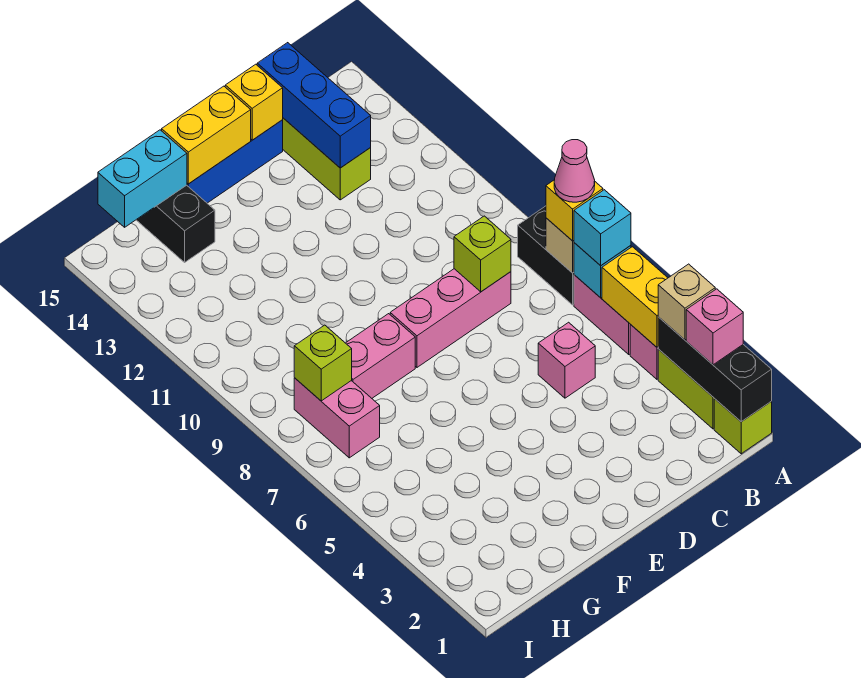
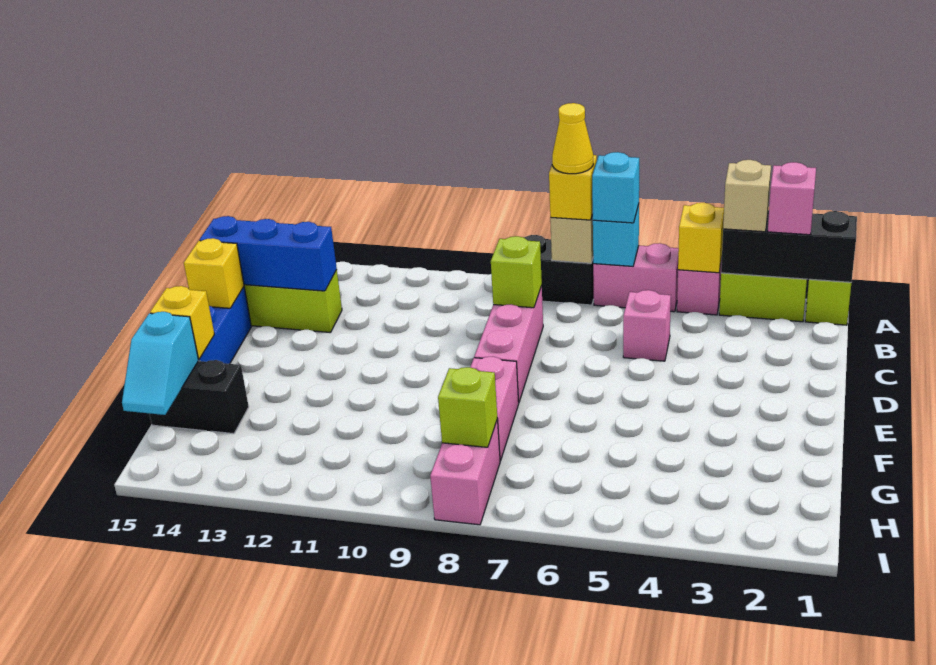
yellow brick A4:A5 level 2 -> yellow brick A4 level 2
pink cone A7 level 4 -> yellow cone A7 level 4
yellow brick E15:F15 level 2 -> yellow brick F15 level 2
cyan brick G15:H15 level 2 -> cyan slope G15:H15 level 2 top G
pink brick H7:H8 level 1 -> pink brick H8:I8 level 1

